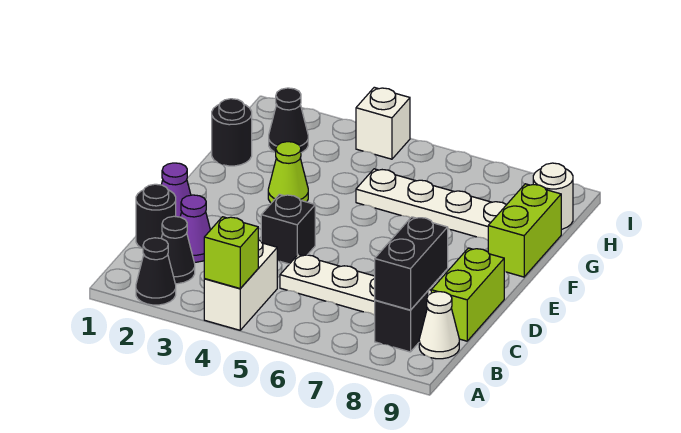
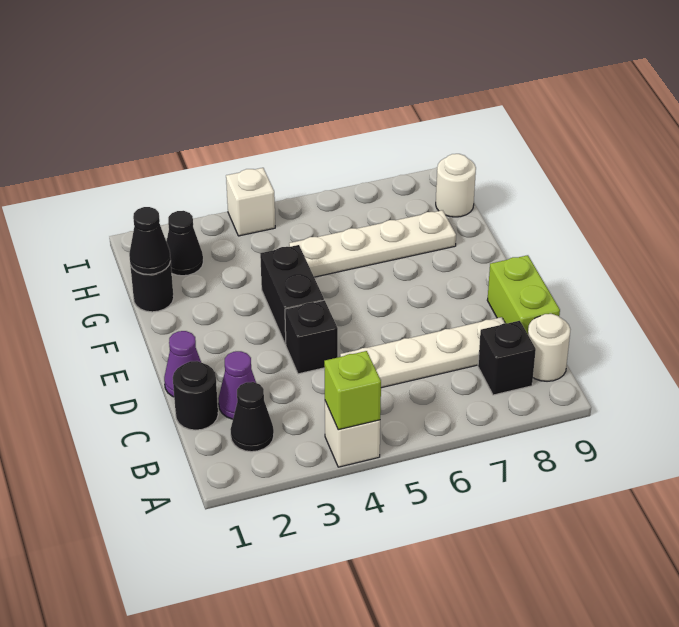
black cone A2 level 1 -> black cone G1 level 2
white brick A4:B4 level 1 -> white brick A4 level 1
black brick B8:C8 level 2 -> black brick E4:F4 level 1
white cone B9 level 1 -> white round brick B9 level 1
lime cone F3 level 1 -> none
lime brick F9:G9 level 1 -> none

